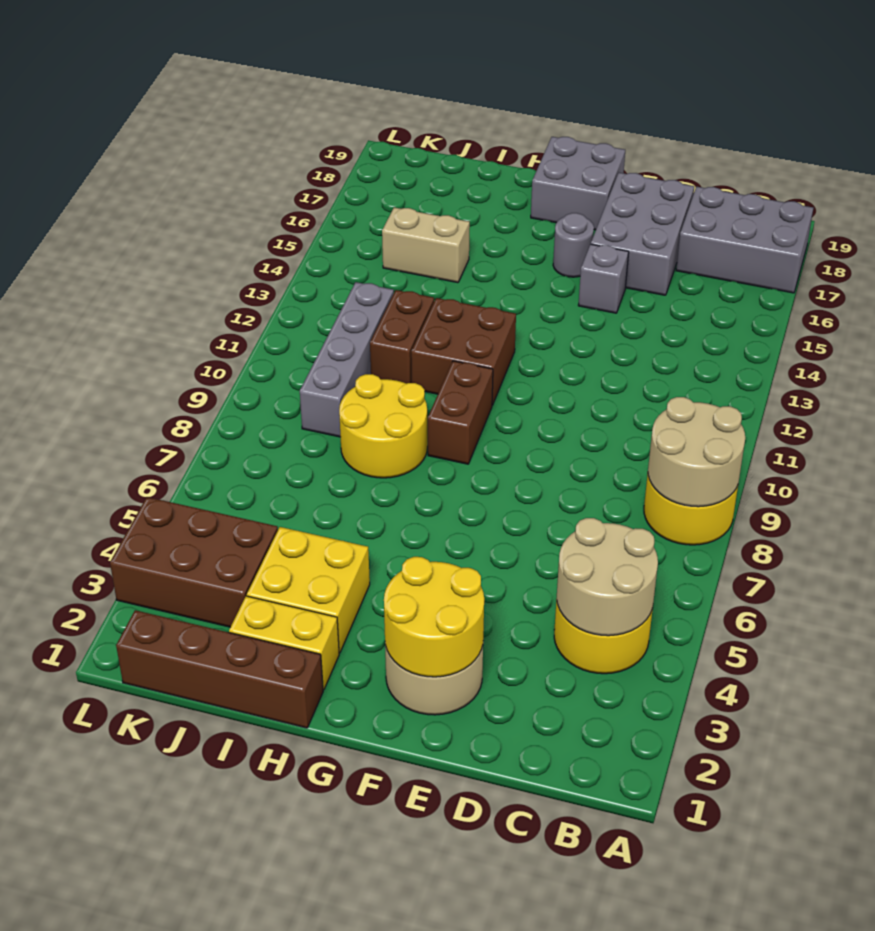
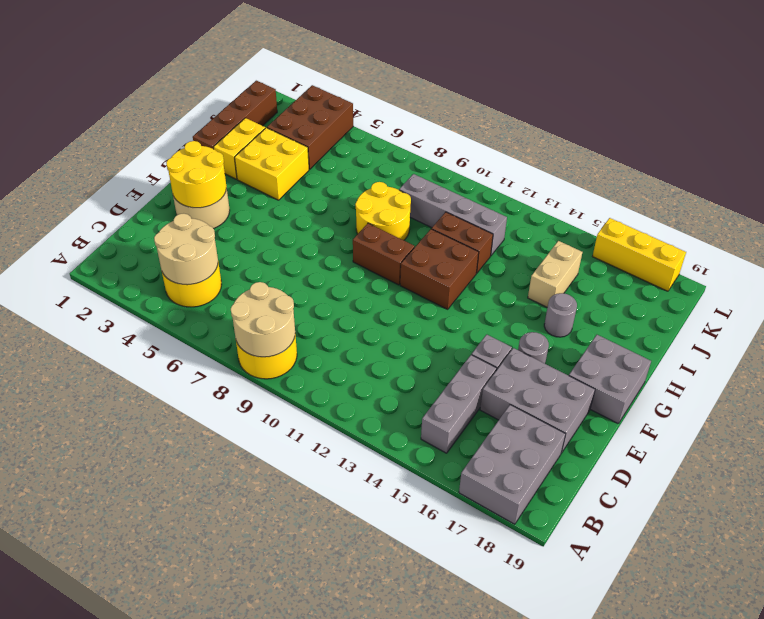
none -> grey brick B15:D15 level 1
none -> grey round brick H16 level 1
none -> yellow brick L16:L18 level 1

